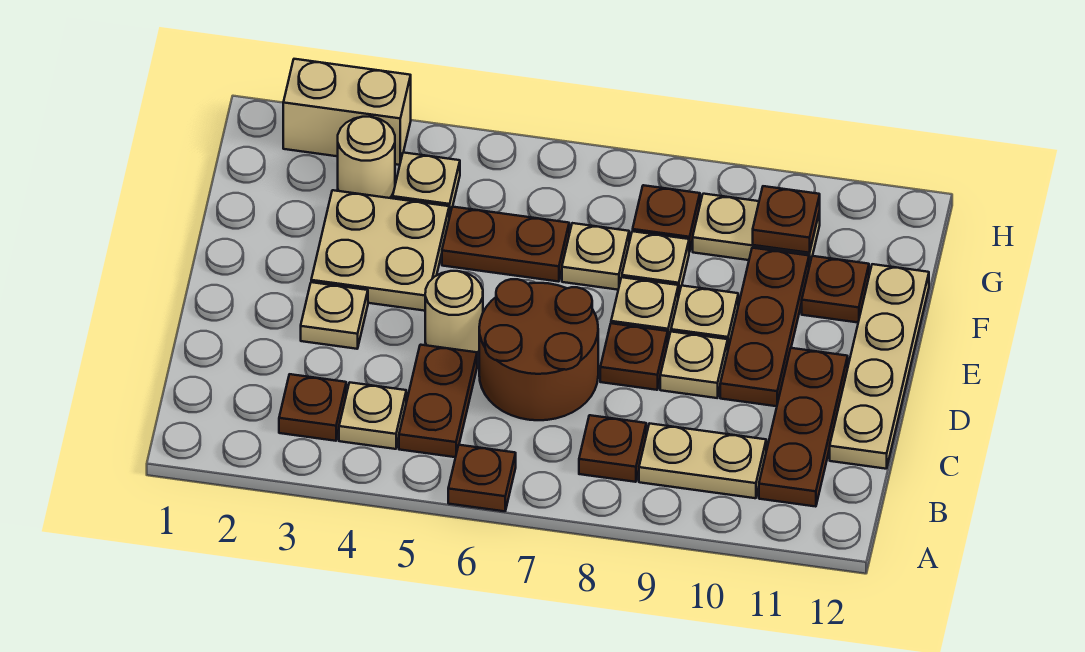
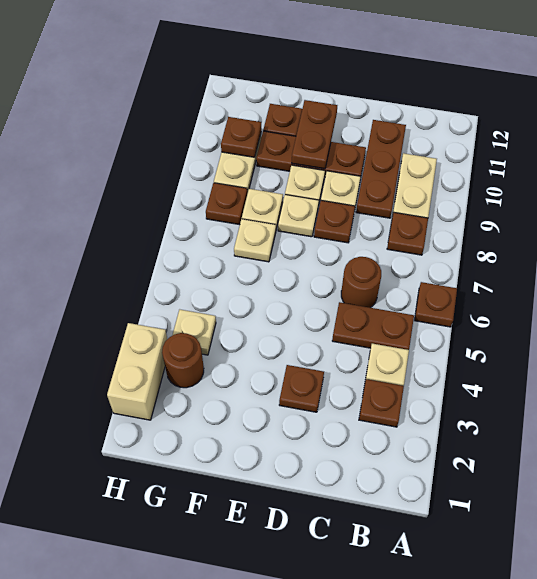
brown plate B11:D11 level 1 -> brown plate C9:C11 level 1
brown round brick C6:D7 level 1 -> brown round brick C6 level 1
tan plate C12:F12 level 1 -> none
tan plate D3 level 1 -> brown plate D3 level 1
tan round brick D5 level 1 -> none
tan plate E3:F4 level 1 -> none
brown plate F5:F6 level 1 -> brown plate E10:E11 level 2
tan round brick G3 level 1 -> brown round brick G3 level 1

